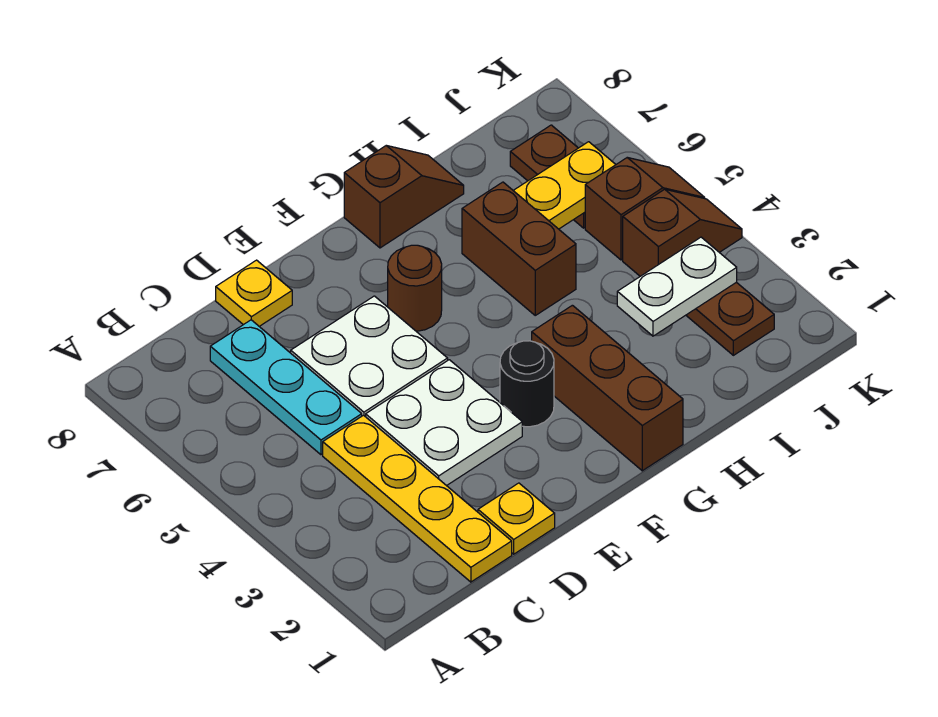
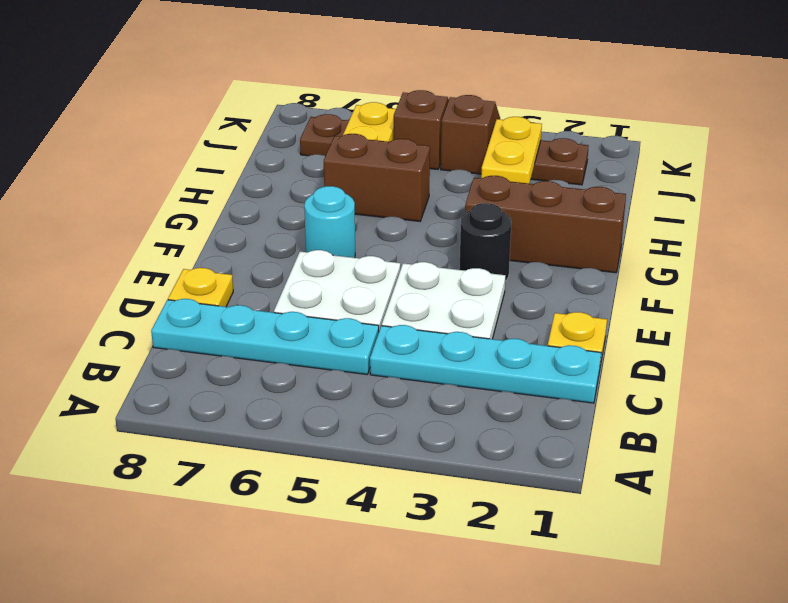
yellow plate C1:C4 level 1 -> cyan plate C1:C4 level 1
cyan plate C5:C7 level 1 -> cyan plate C5:C8 level 1
brown round brick F6 level 1 -> cyan round brick F6 level 1
brown slope G8:H8 level 1 top G -> none
white plate I3:J3 level 2 -> yellow plate I3:J3 level 2

